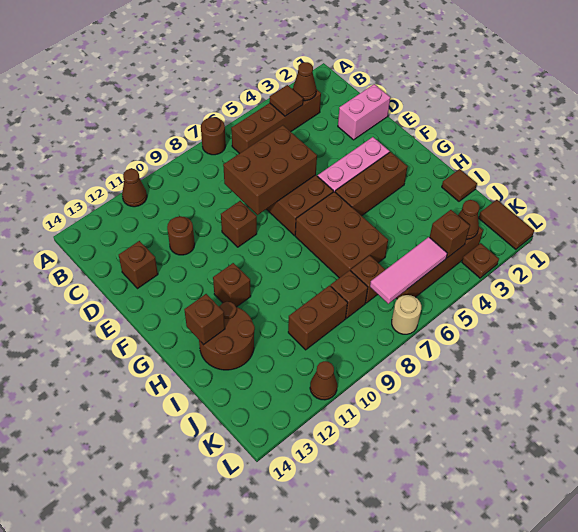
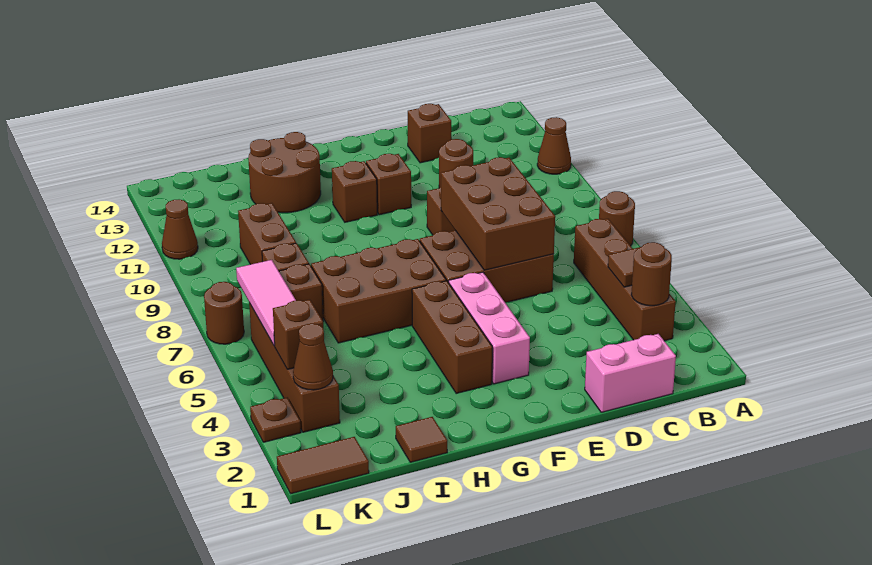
brown cone B3 level 2 -> brown round brick B3 level 2
pink brick D1:D2 level 1 -> pink brick C1:D1 level 1
brown brick H13 level 2 -> brown brick F11 level 1
tan round brick L7 level 1 -> brown round brick L7 level 1

